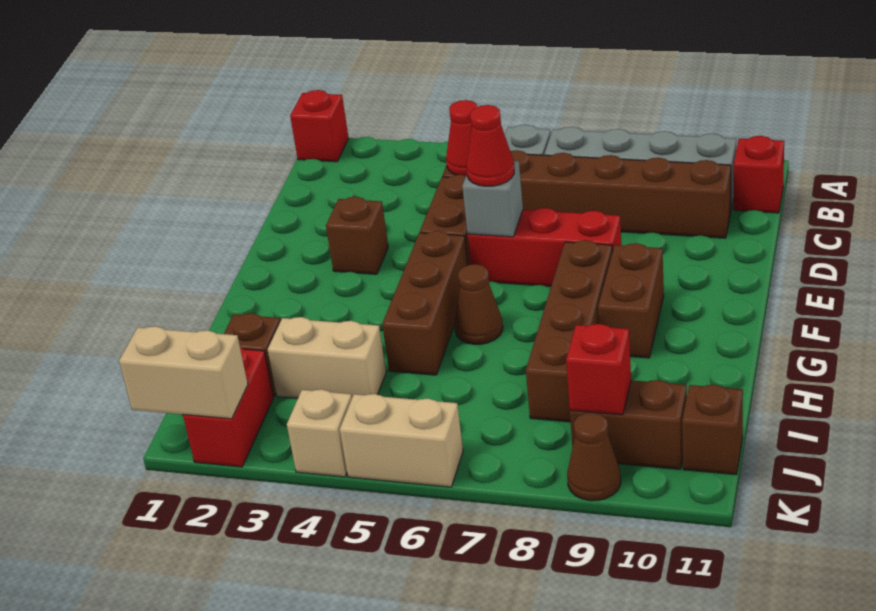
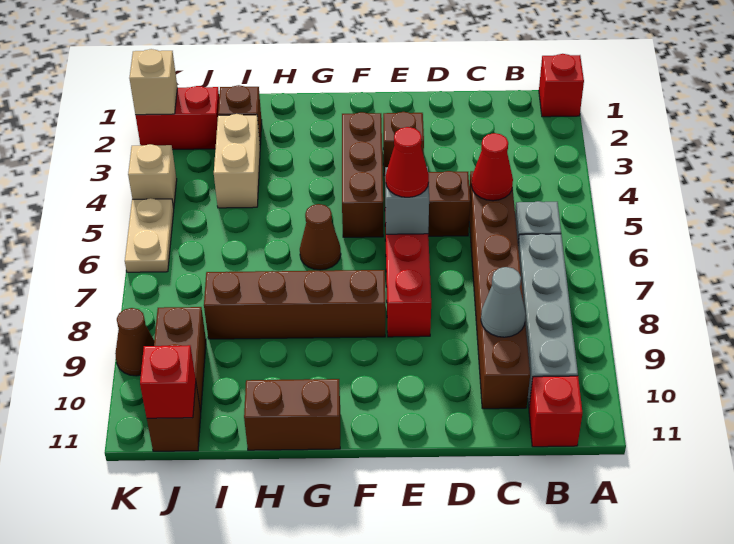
none -> grey cone C9 level 2
brown brick F5:H5 level 1 -> brown brick F3:F5 level 1
brown brick F9:G9 level 1 -> brown brick G11:H11 level 1
red brick J9 level 2 -> red brick J11 level 2
tan brick K1:K2 level 2 -> tan brick K2 level 2
tan brick K5:K6 level 1 -> tan plate K5:K6 level 1

